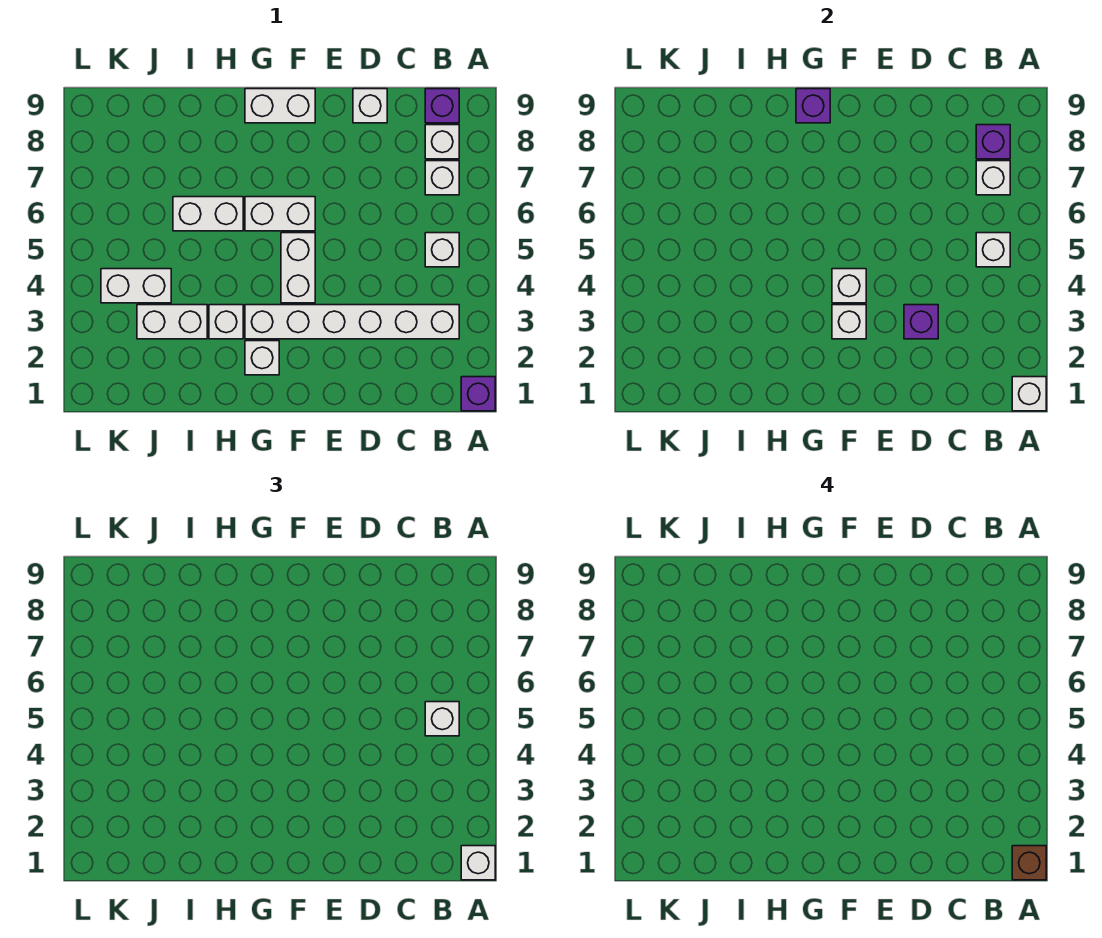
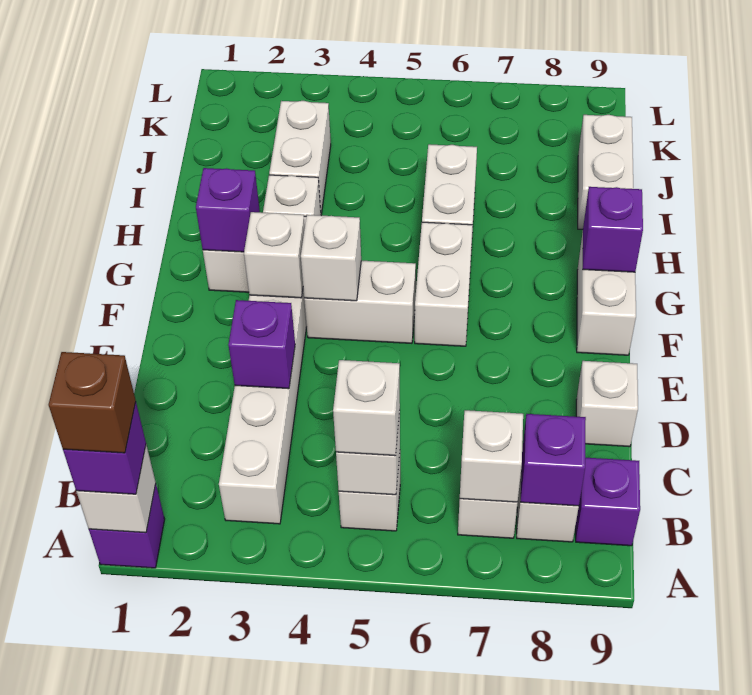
white brick A1 level 3 -> purple brick A1 level 3
none -> purple brick G2 level 2
white brick J4:K4 level 1 -> white brick I9:J9 level 1

